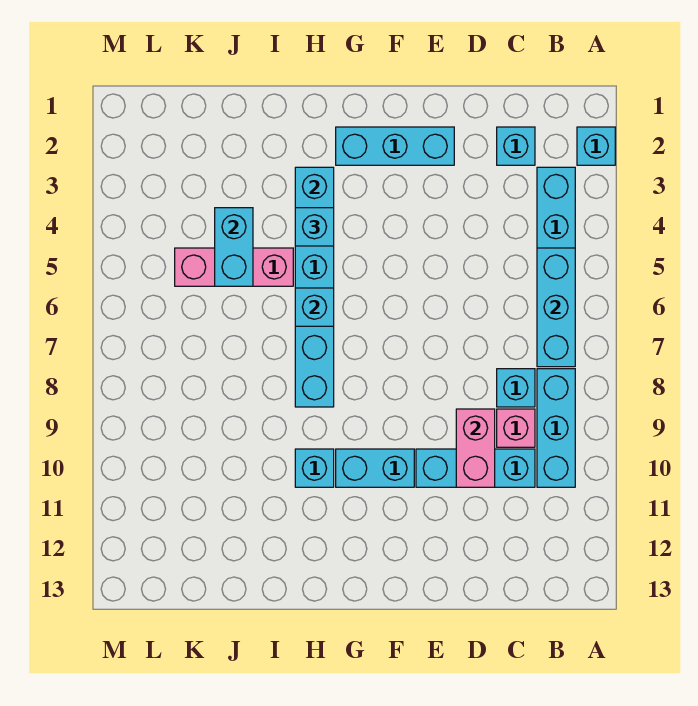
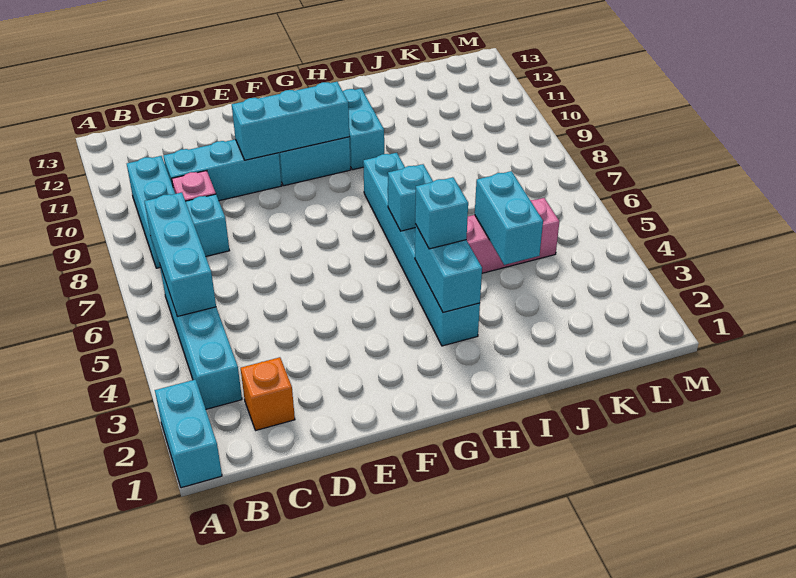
cyan brick A2 level 1 -> cyan brick A1:A2 level 1
cyan brick C2 level 1 -> orange brick C2 level 1
pink brick D9:D10 level 2 -> none
cyan brick E2:G2 level 1 -> cyan brick E10:G10 level 2
cyan brick H10 level 1 -> cyan brick H10:H11 level 1

